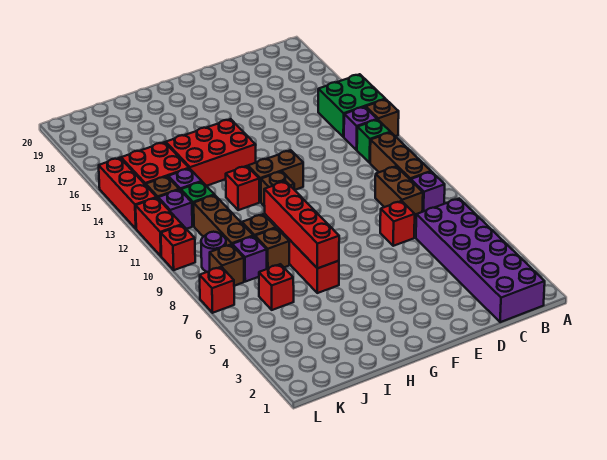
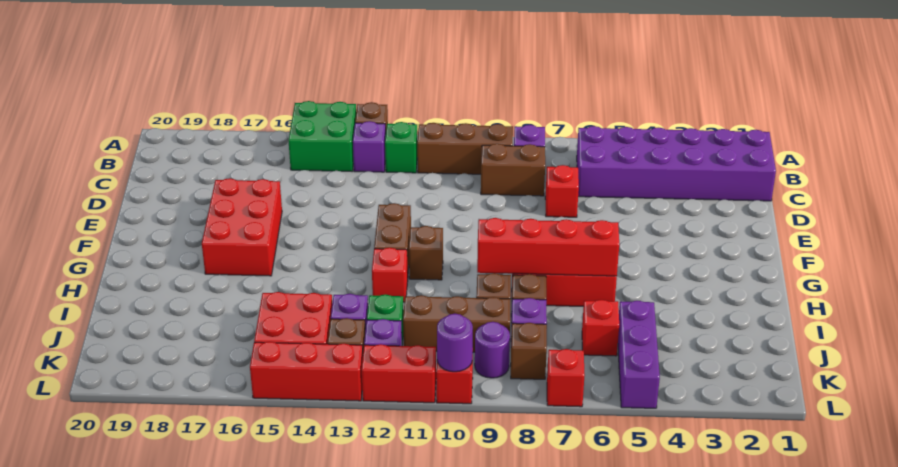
red brick G14:I15 level 1 -> red brick E16:G17 level 1
none -> purple brick J5:L5 level 1
none -> purple round brick L10 level 2

